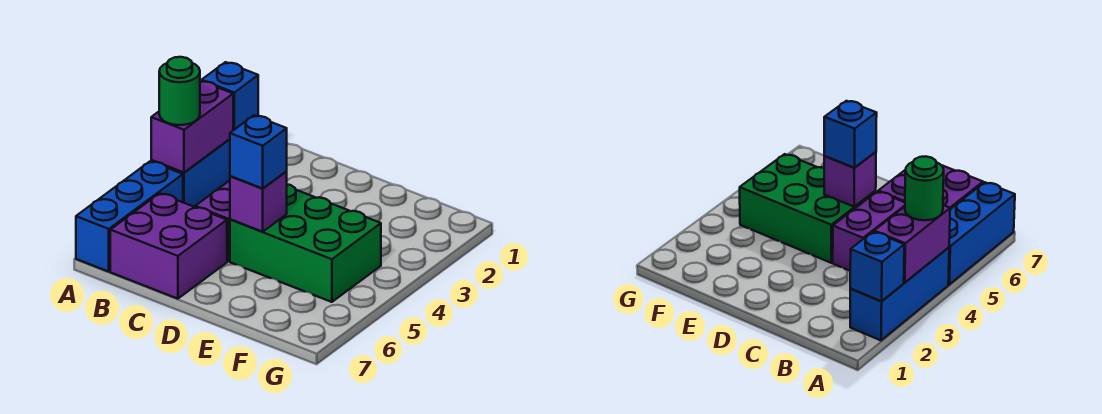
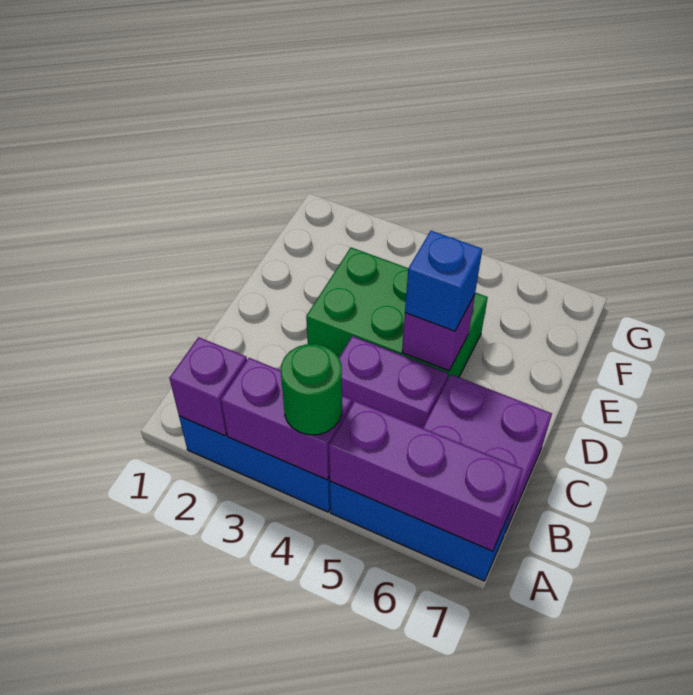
blue brick A2 level 2 -> purple brick A2 level 2
none -> purple brick A5:A7 level 2
green brick D4:F5 level 1 -> green brick D3:E5 level 1

